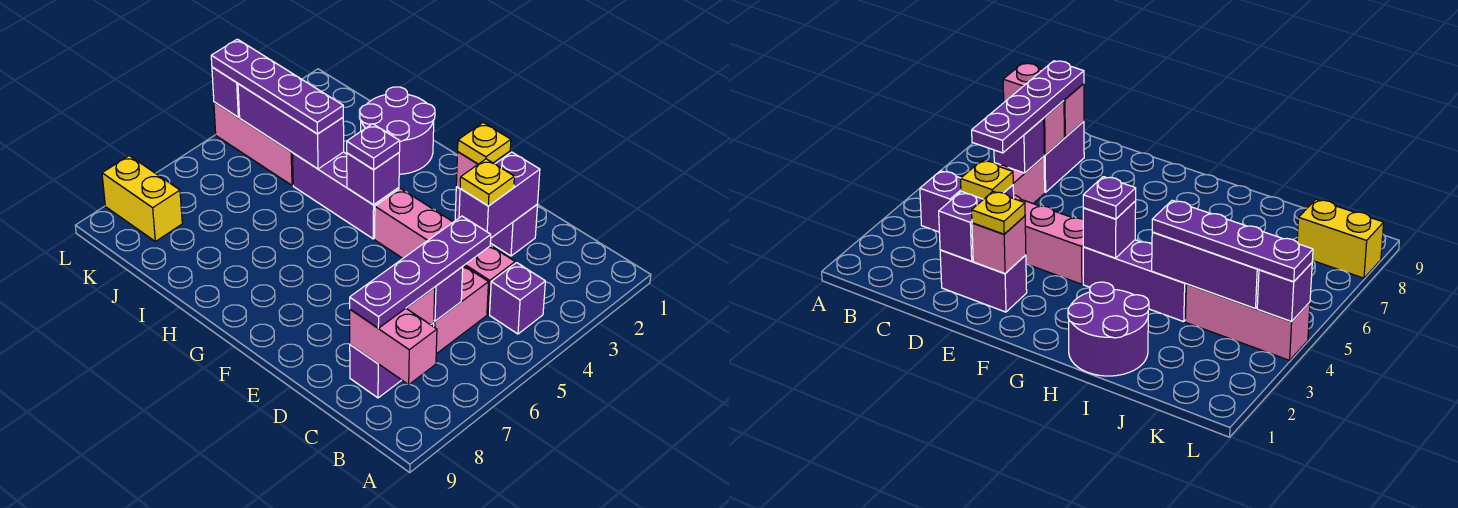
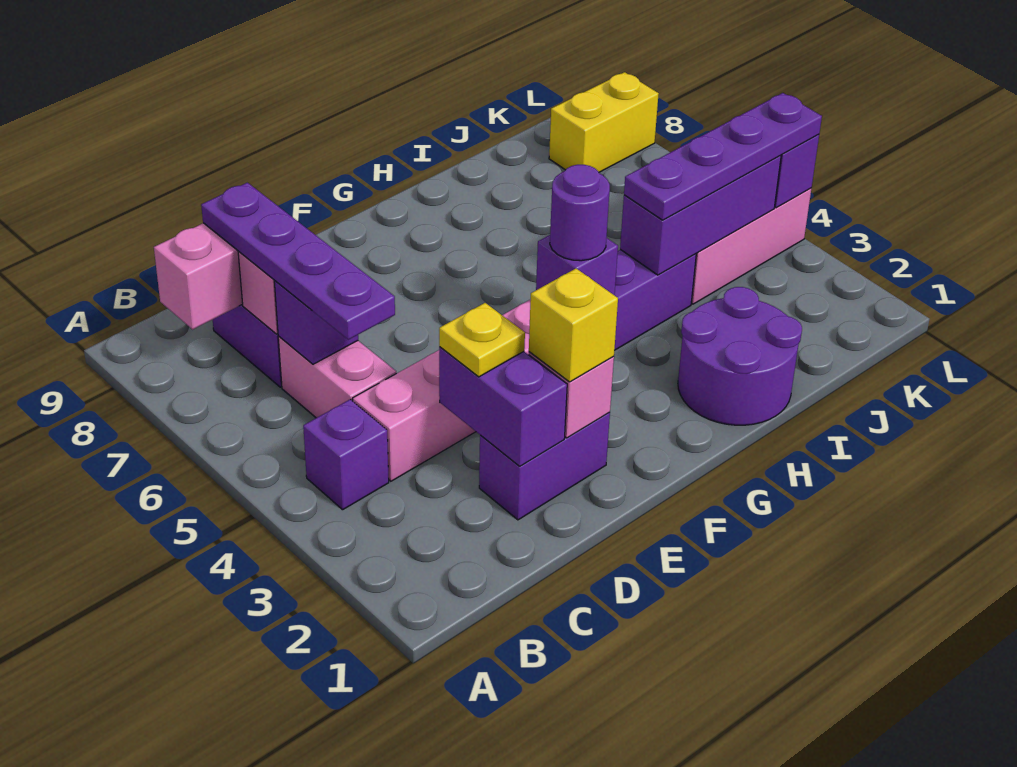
yellow plate E2 level 3 -> yellow brick E2 level 3
purple plate G4 level 3 -> purple round brick G4 level 3

